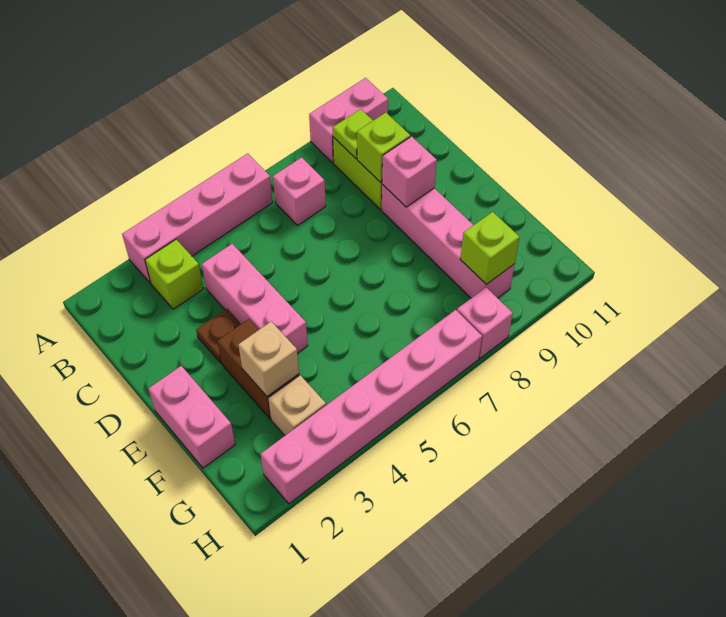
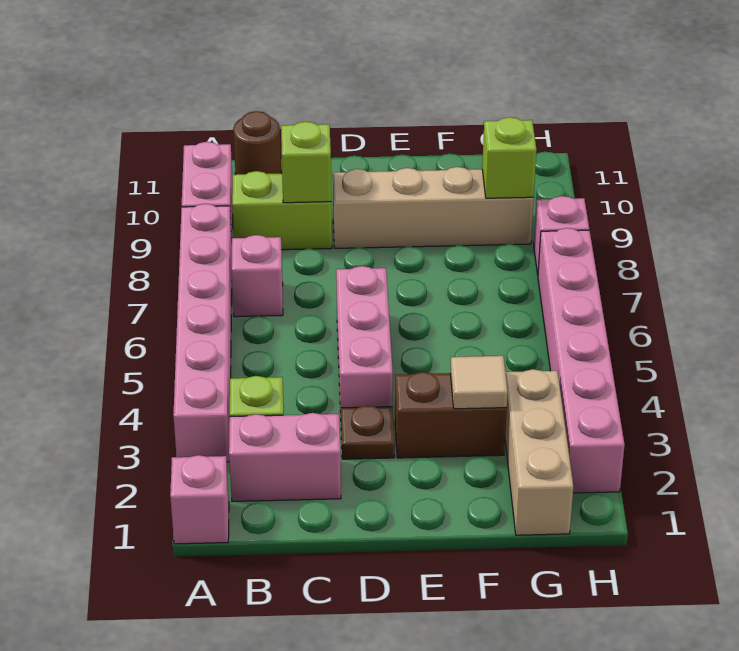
pink brick A3:A6 level 1 -> pink brick A3:A8 level 1
lime plate B9 level 2 -> none
none -> brown round brick B11 level 1
pink brick C4:E4 level 1 -> pink brick D4:D6 level 1
pink brick D9:G9 level 1 -> tan brick D9:G9 level 1
pink brick D9 level 2 -> pink brick A1 level 1
pink brick E1:F1 level 1 -> pink brick B2:C2 level 1
tan brick F3 level 2 -> tan tile F3 level 2
tan brick G3 level 1 -> tan brick G1:G3 level 1

